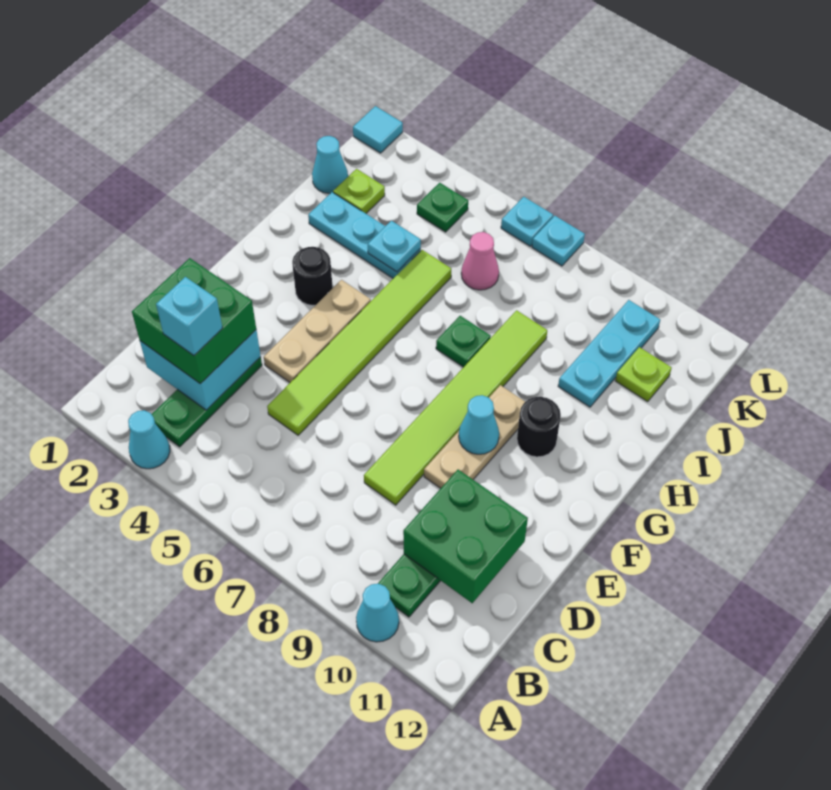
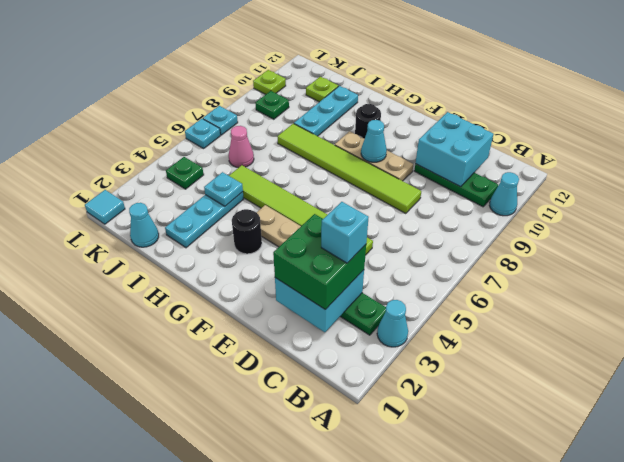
green brick C10:D11 level 2 -> cyan brick C10:D11 level 2
green plate H7 level 1 -> green plate K9 level 1
cyan plate I10:K10 level 1 -> cyan plate I9:I11 level 1
lime plate J2 level 1 -> lime plate L10 level 1

